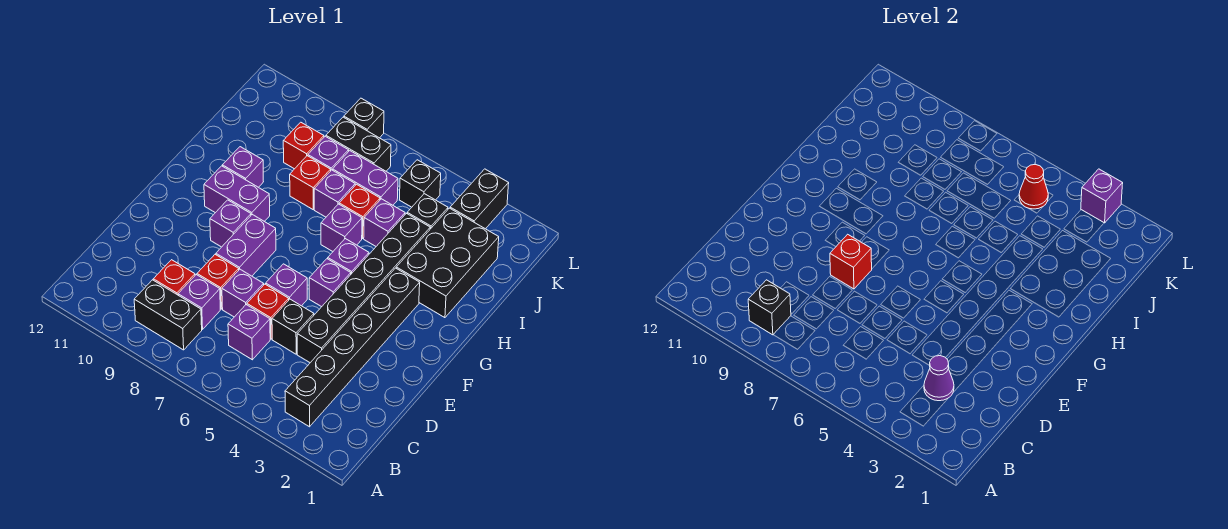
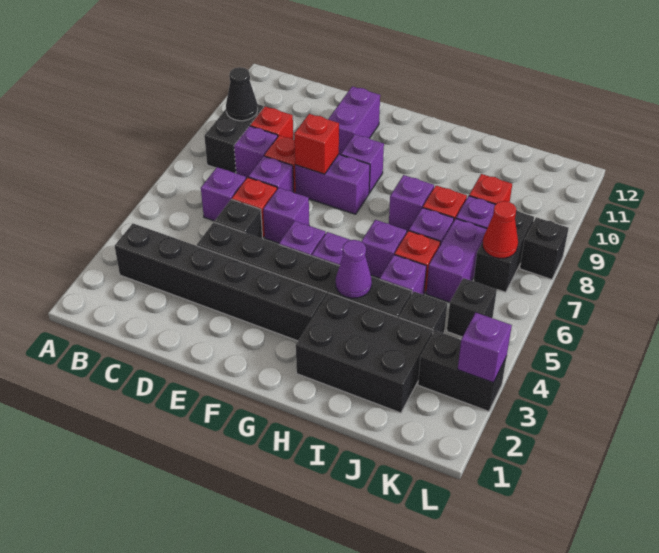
black brick B9 level 2 -> black cone B9 level 2
purple cone C3 level 2 -> purple cone H4 level 2
purple brick G9:G10 level 1 -> purple brick E10:E11 level 1
purple brick H10 level 1 -> purple brick H8 level 1
red cone K5 level 2 -> red cone K7 level 2

